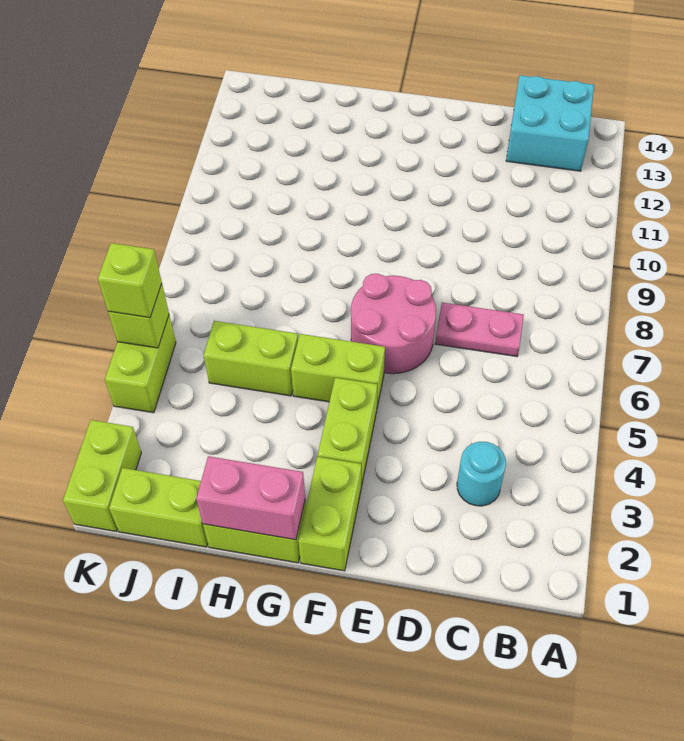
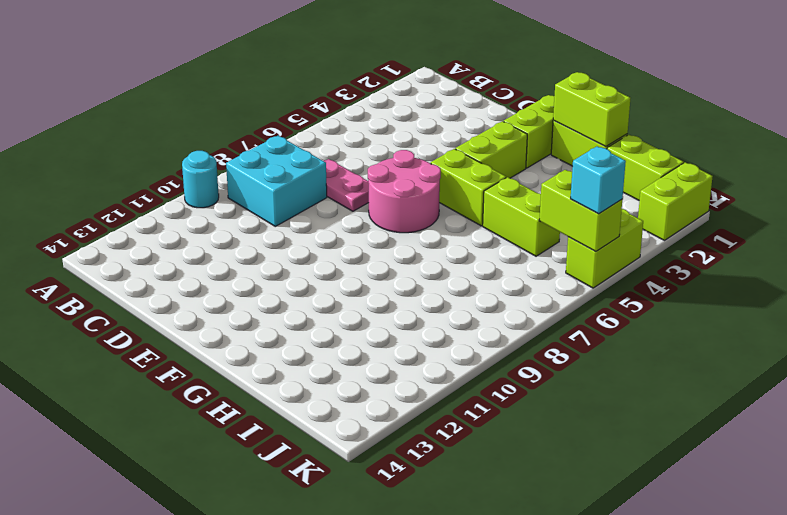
cyan brick B13:C14 level 1 -> cyan brick B8:C9 level 1
cyan round brick C3 level 1 -> cyan round brick A10 level 1
pink brick G1:H1 level 2 -> lime brick G1:H1 level 2
lime brick K5 level 2 -> lime brick J5:K5 level 2
lime brick K5 level 3 -> cyan brick K5 level 3

